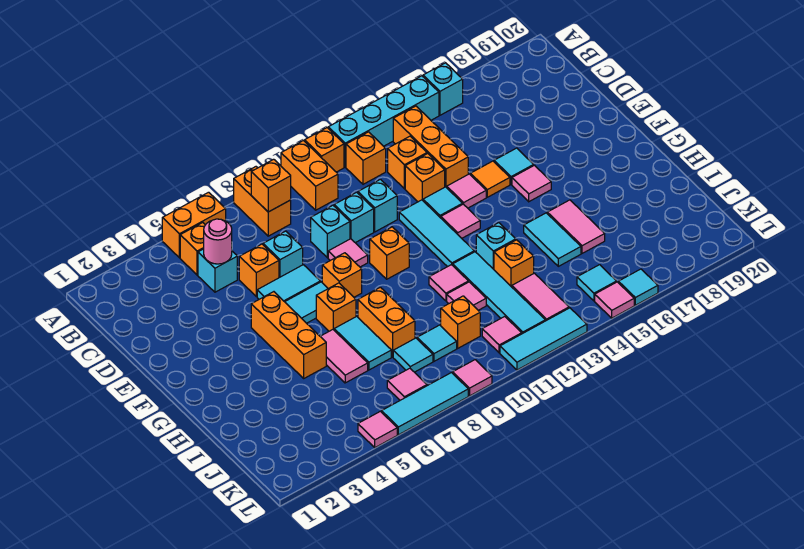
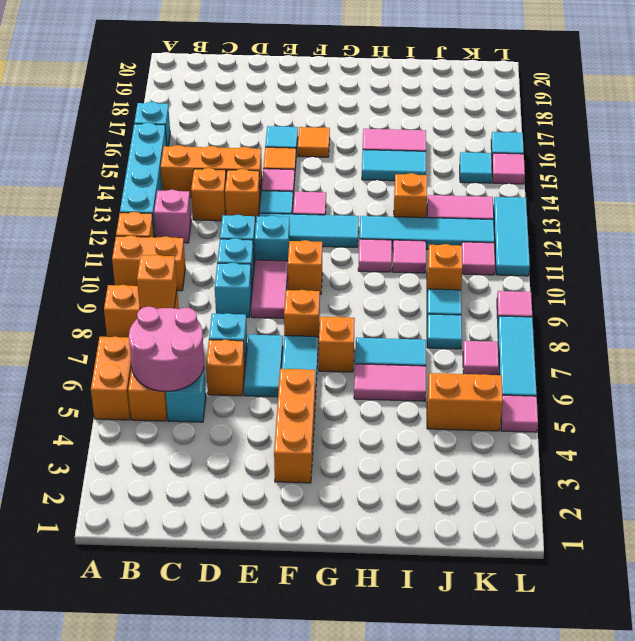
orange brick B12 level 1 -> pink brick B12 level 1
pink round brick C5 level 2 -> pink round brick B5:C6 level 2
pink tile E9 level 1 -> pink tile E9:E10 level 1
orange brick F5:H5 level 1 -> orange brick F3:F5 level 1
pink tile F16 level 1 -> orange tile F16 level 1
orange brick H8:I8 level 1 -> orange brick J5:K5 level 1
cyan brick H13 level 1 -> cyan brick E11 level 1

